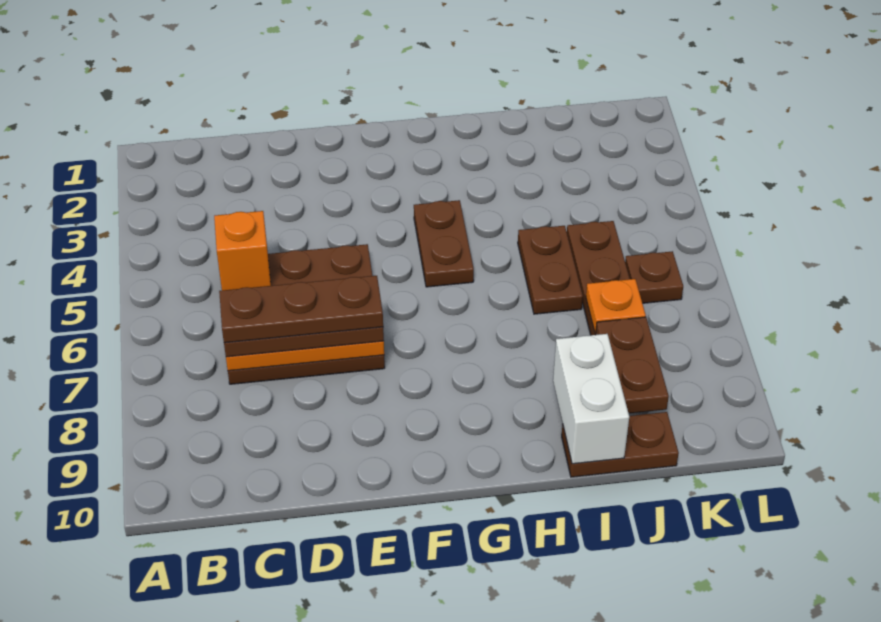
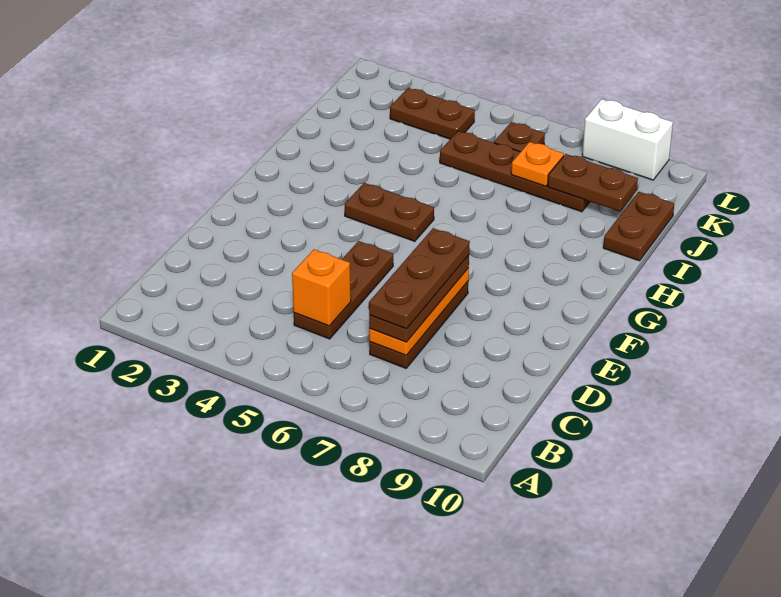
brown plate I5:I6 level 1 -> brown plate K3:K4 level 1
white brick I9:I10 level 2 -> white brick L8:L9 level 1

